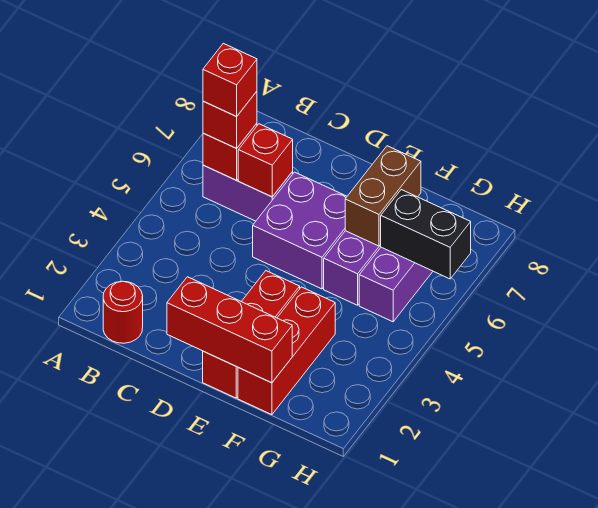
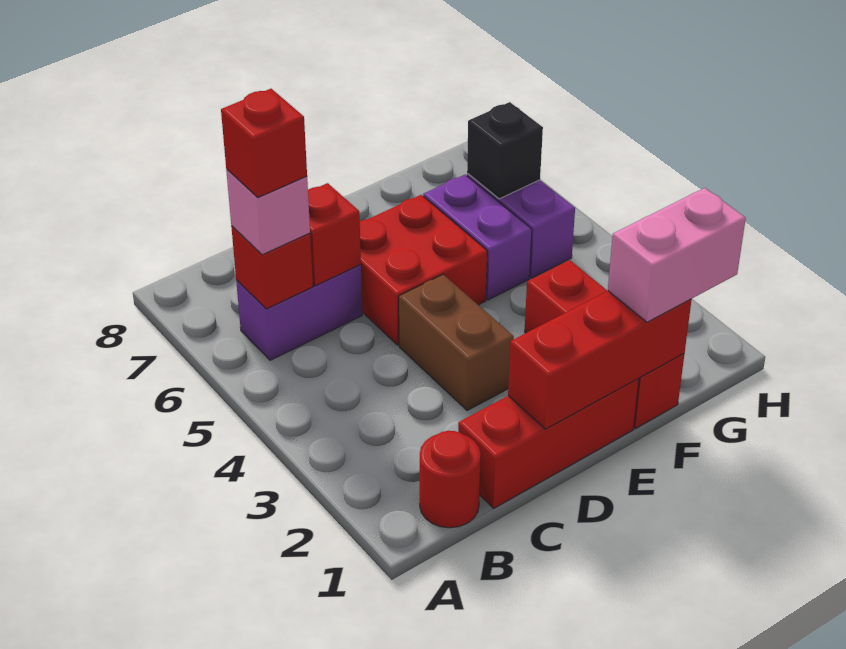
red brick B6 level 3 -> pink brick B6 level 3
purple brick D5:E6 level 1 -> red brick D5:E6 level 1
red brick E1:E3 level 1 -> red brick C1:E1 level 1
none -> pink brick F1:G1 level 3
brown brick F6:F7 level 2 -> brown brick D3:D4 level 1
black brick G6:H6 level 2 -> black brick G6 level 2

